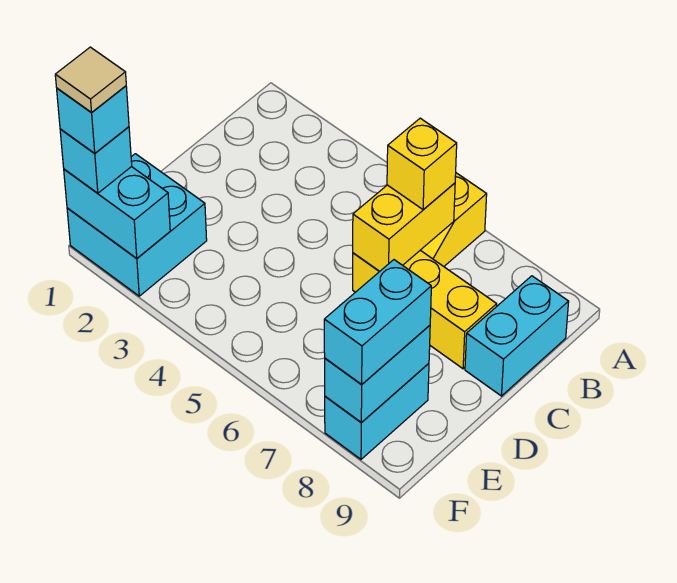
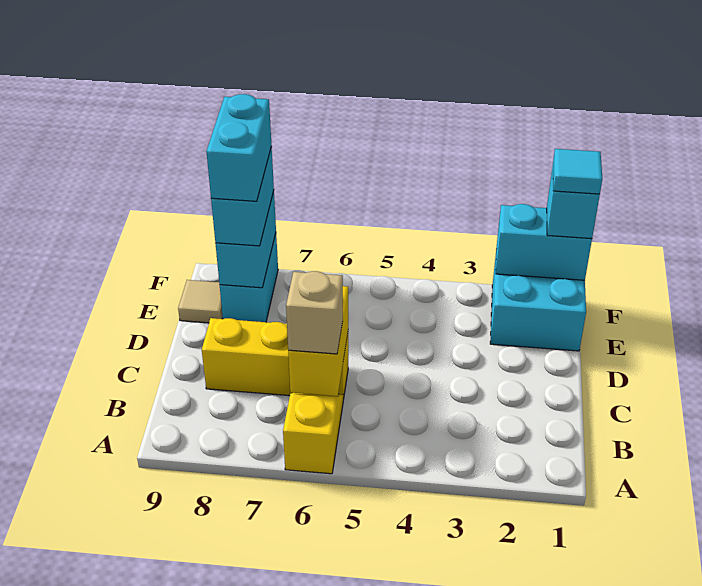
yellow brick B6 level 3 -> tan brick B6 level 3
cyan brick B9:C9 level 1 -> cyan brick E8:F8 level 4
cyan brick F1 level 4 -> cyan tile F1 level 4
tan tile F1 level 5 -> tan tile E9 level 1

